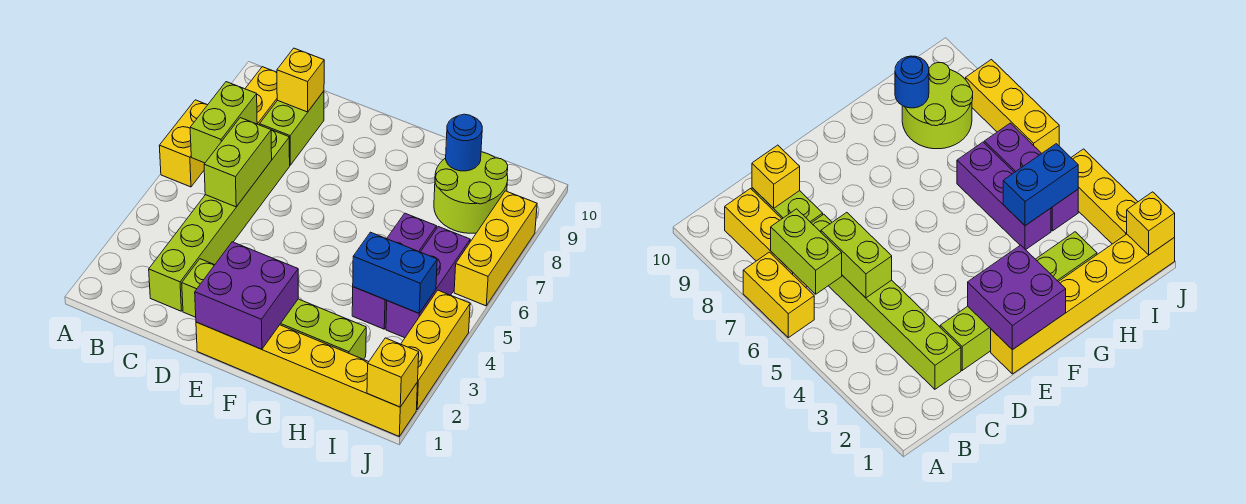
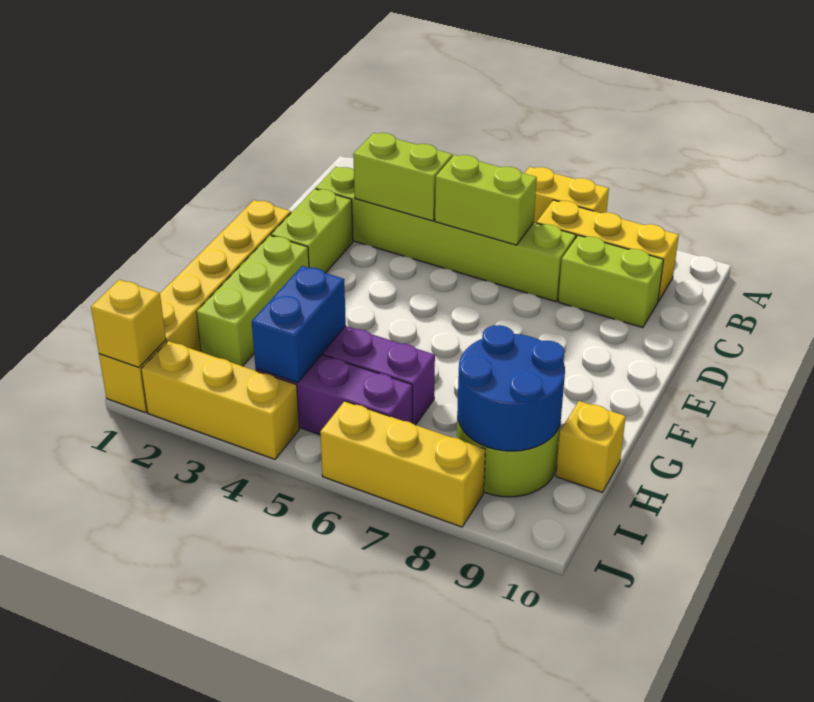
lime brick B6:B7 level 2 -> lime brick C3:C4 level 2
yellow brick C9 level 2 -> yellow brick H10 level 1
purple brick E1:F2 level 2 -> none
blue round brick H9 level 2 -> blue round brick H8:I9 level 2

